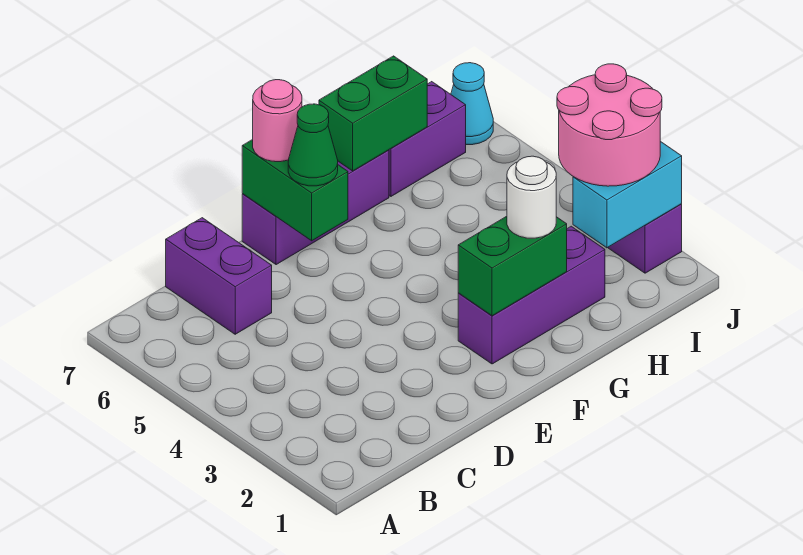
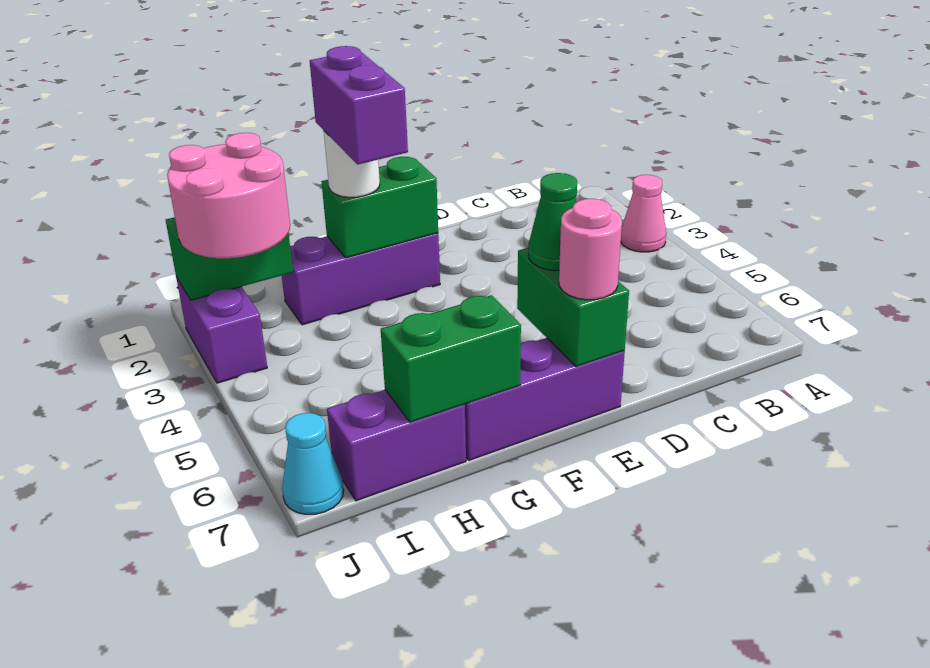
none -> pink cone A3 level 1
purple brick C6:C7 level 1 -> purple brick G2:G3 level 4
cyan brick I2:J2 level 2 -> green brick I2:J2 level 2

